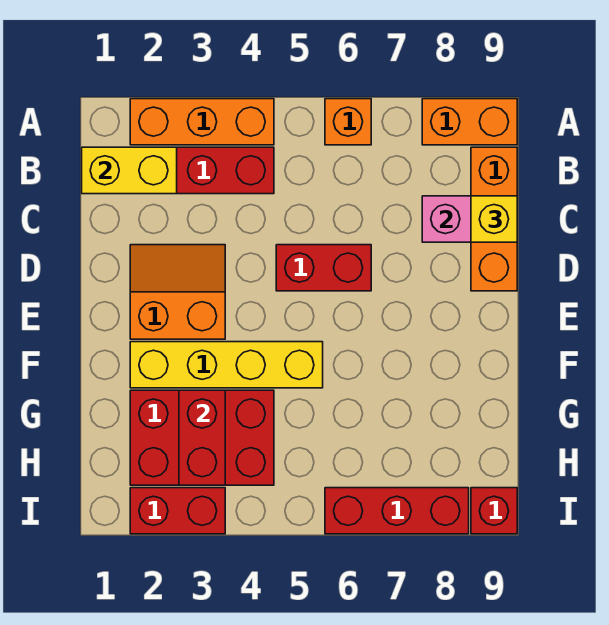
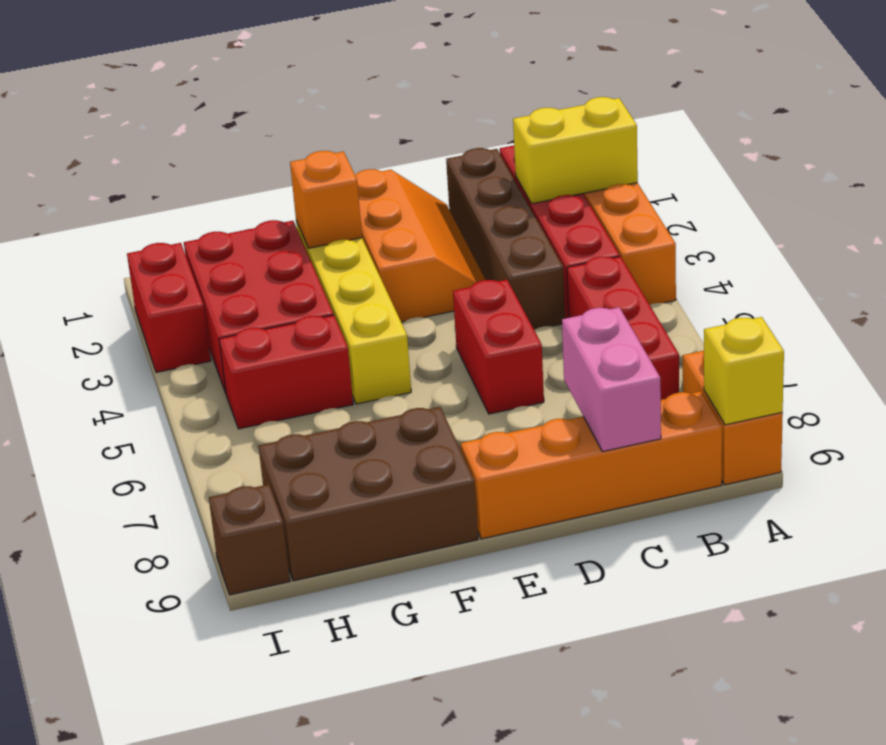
orange brick A6 level 1 -> orange brick F2 level 2
yellow brick B1:B2 level 2 -> yellow brick A2:B2 level 2
orange brick B9:D9 level 1 -> orange brick B9:E9 level 1
none -> brown brick C1:C4 level 1
yellow brick C9 level 3 -> yellow brick A9 level 2
orange slope D2:E3 level 1 top E -> orange slope D1:E3 level 1 top E
none -> brown brick F8:H9 level 1
red brick G3:H3 level 2 -> red brick G5:H5 level 1
red brick I6:I8 level 1 -> red brick B5:B7 level 1
red brick I9 level 1 -> brown brick I9 level 1

